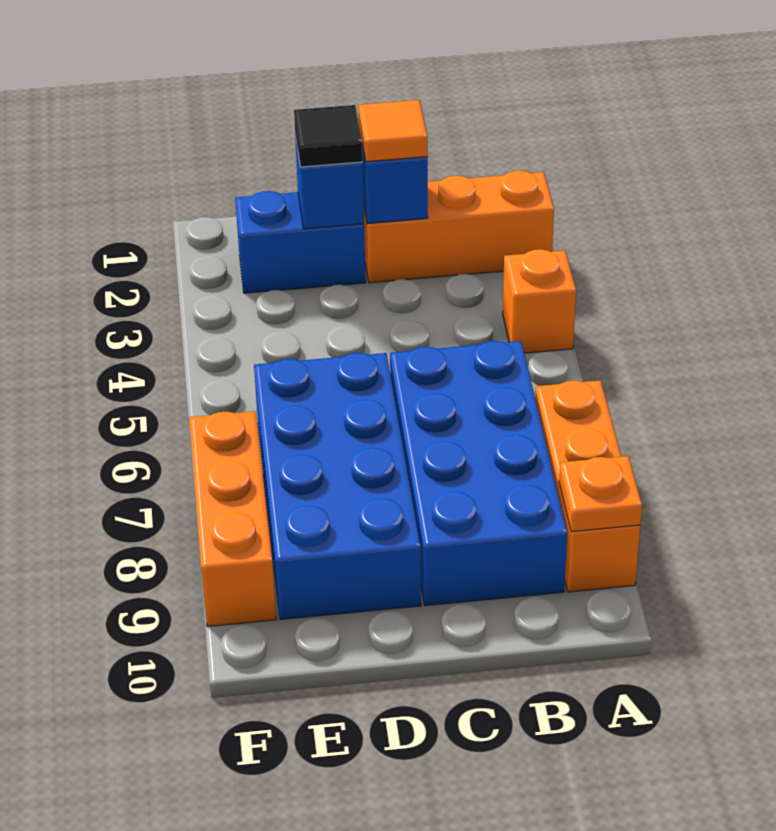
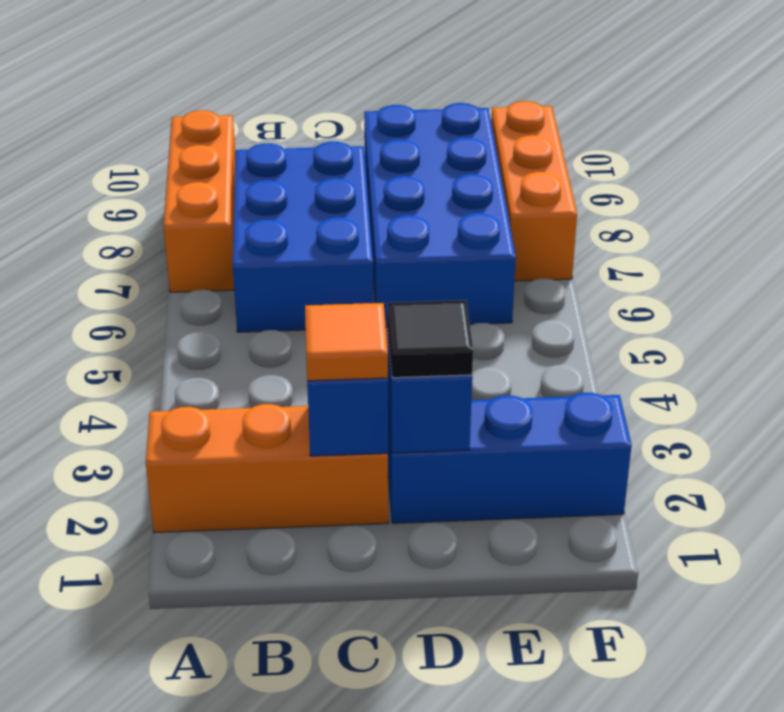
orange brick A4 level 1 -> none
orange plate A9 level 2 -> none
blue brick B6:C9 level 1 -> blue brick B6:C8 level 1
blue brick D2:E2 level 1 -> blue brick D2:F2 level 1

